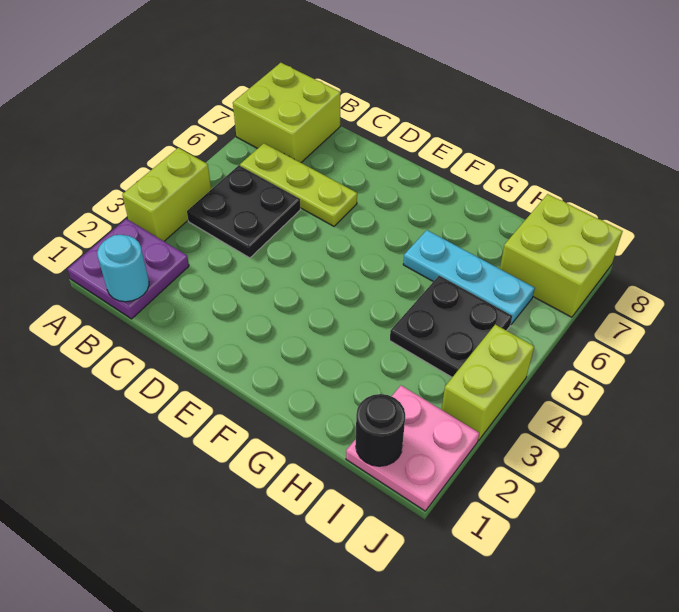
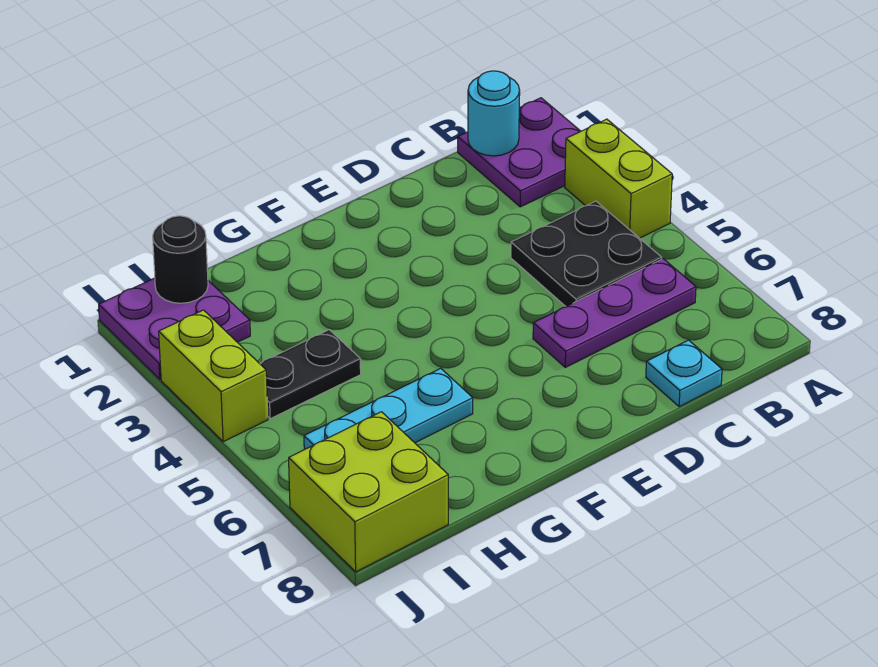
lime brick A7:B8 level 1 -> none
lime plate B6:D6 level 1 -> purple plate B6:D6 level 1
none -> cyan plate C8 level 1
black plate H4:I5 level 1 -> black plate H4:I4 level 1
pink plate I1:J2 level 1 -> purple plate I1:J2 level 1

